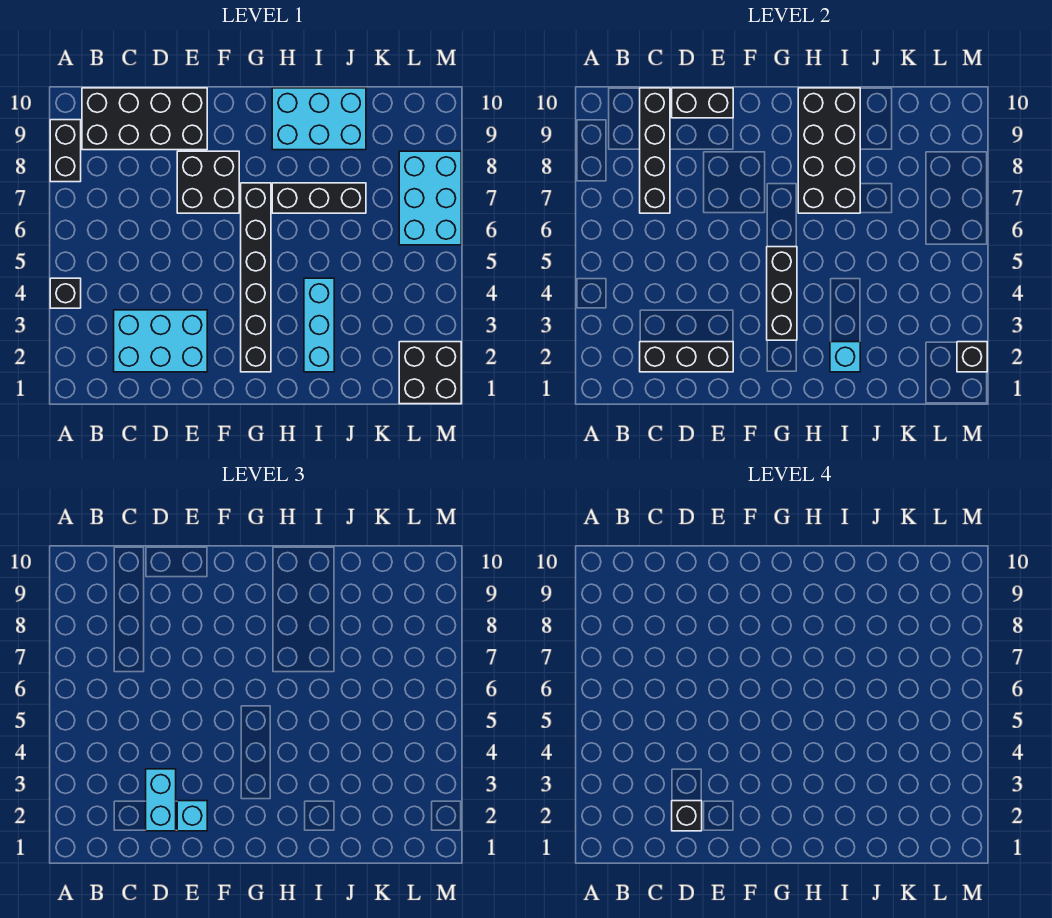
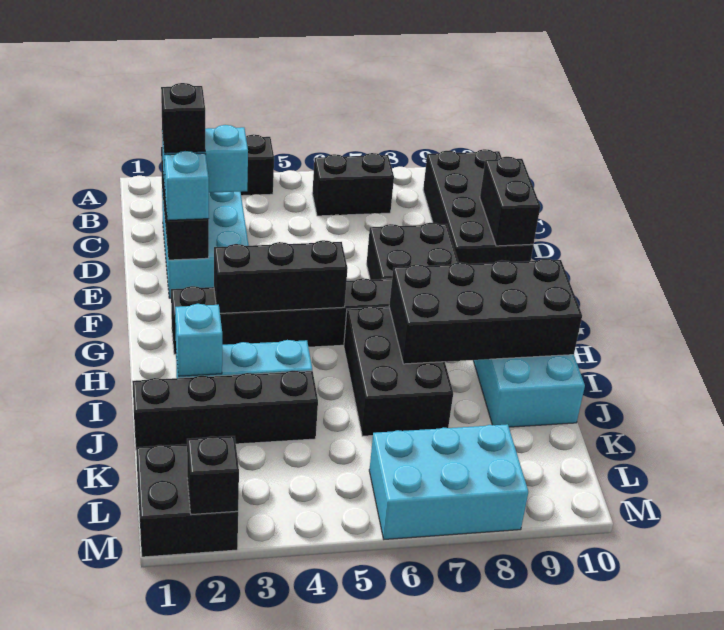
black brick A8:A9 level 1 -> black brick B6:B7 level 1
black brick C7:C10 level 2 -> black brick J1:J4 level 1
black brick H7:J7 level 1 -> black brick H6:J7 level 1

